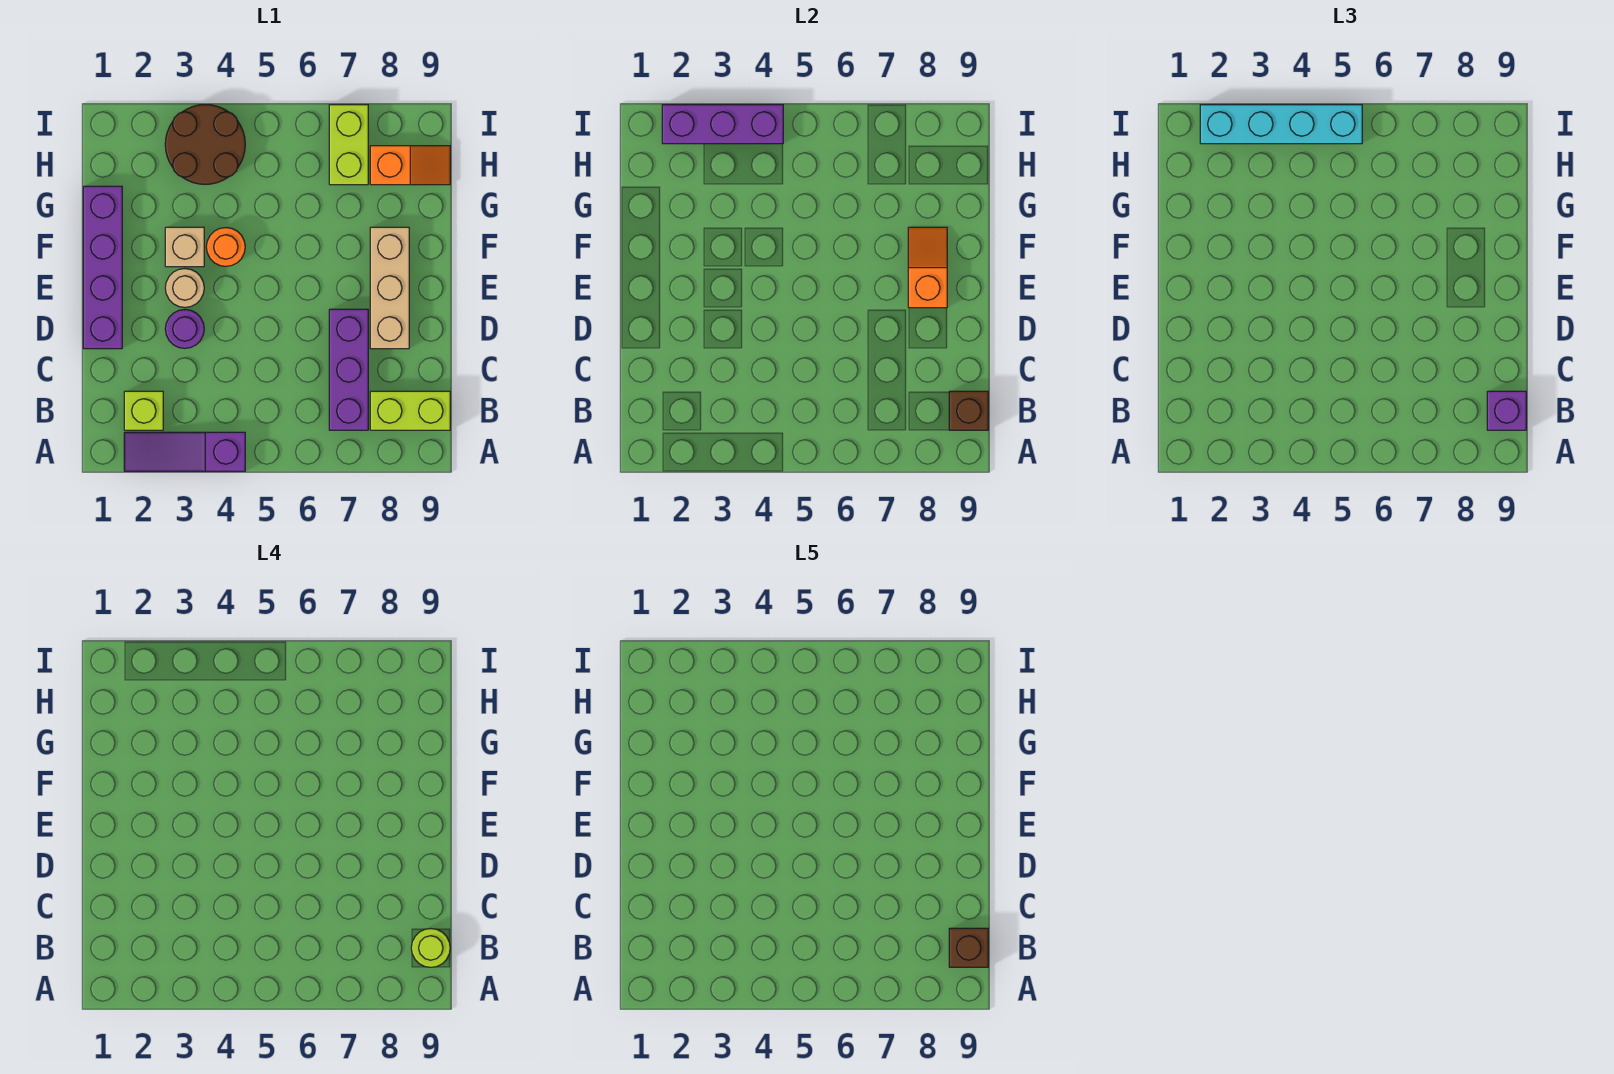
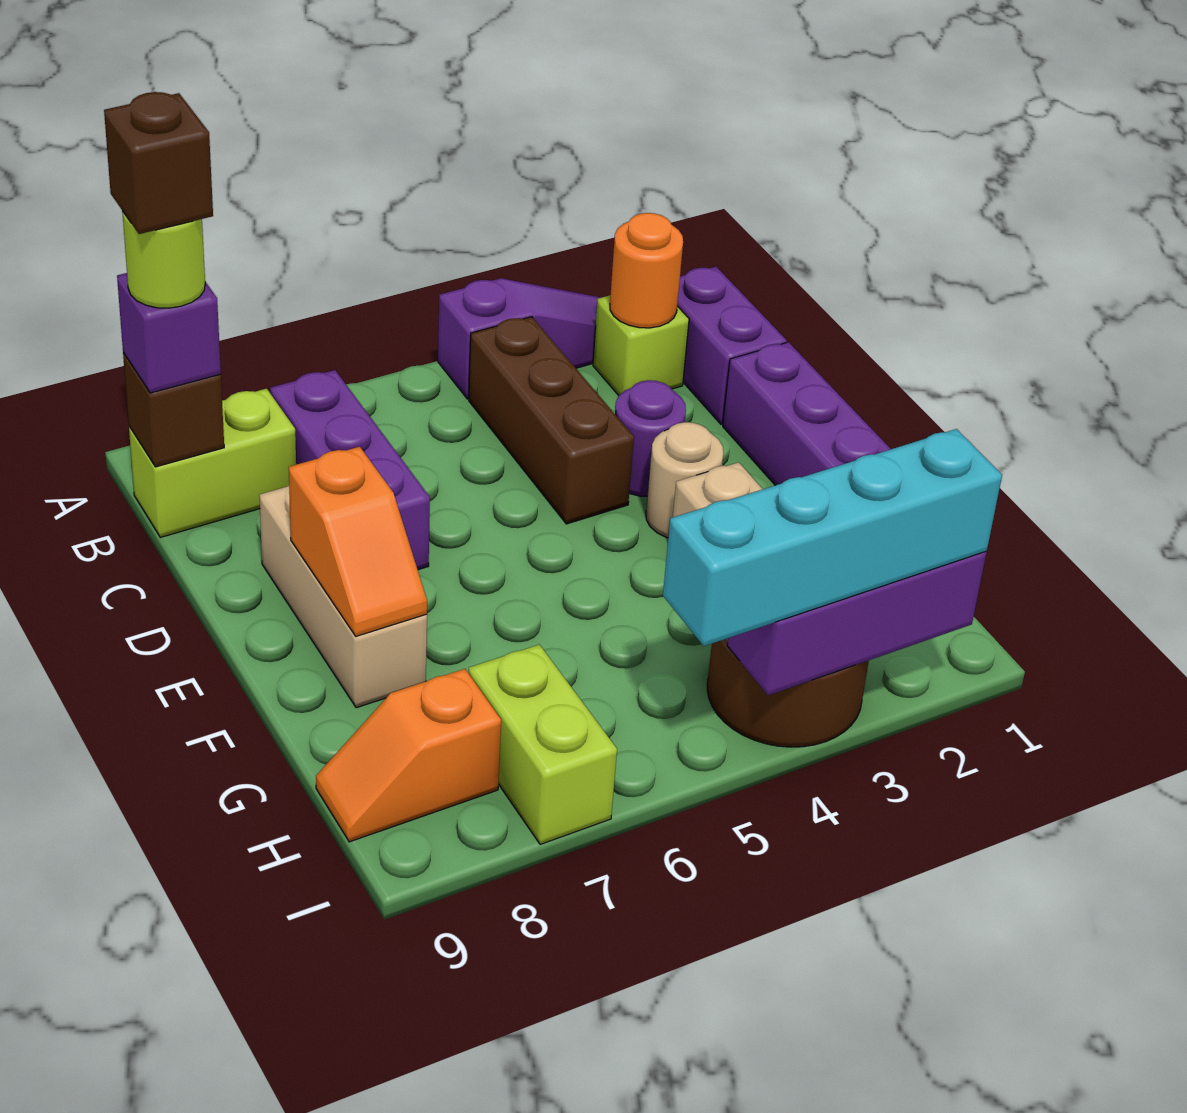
none -> purple brick B1:C1 level 1
none -> brown brick B4:D4 level 1
orange round brick F4 level 1 -> orange round brick B2 level 2

